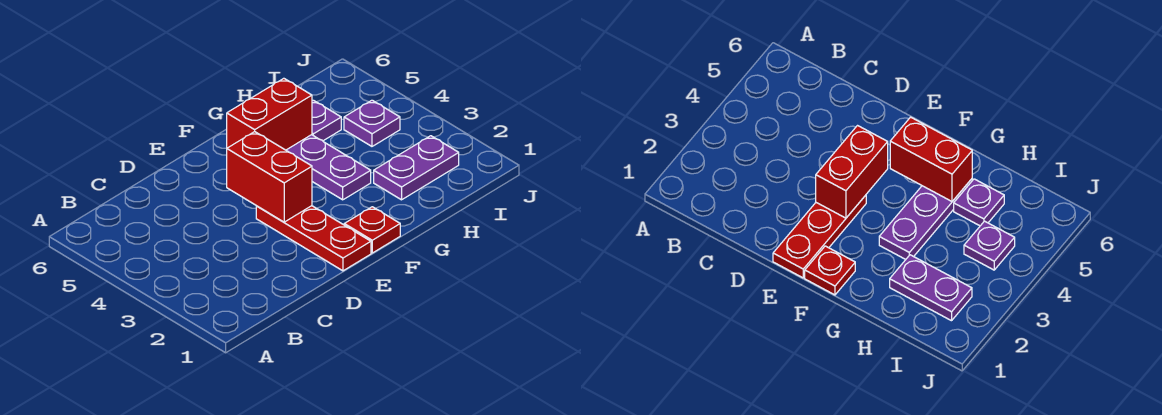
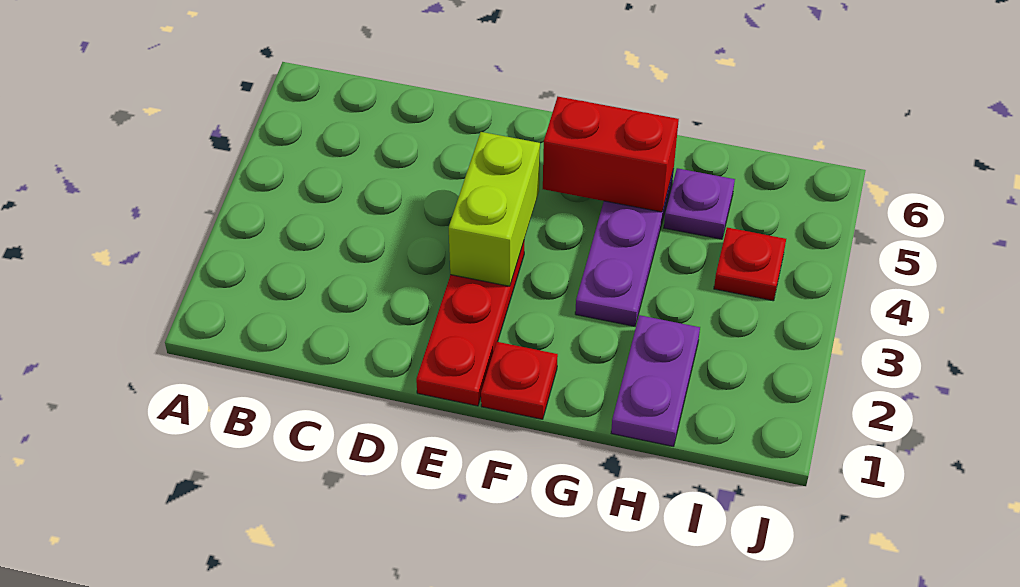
red brick E3:E4 level 2 -> lime brick E3:E4 level 2
purple plate H2:I2 level 1 -> purple plate H1:H2 level 1
purple plate I4 level 1 -> red plate I4 level 1

